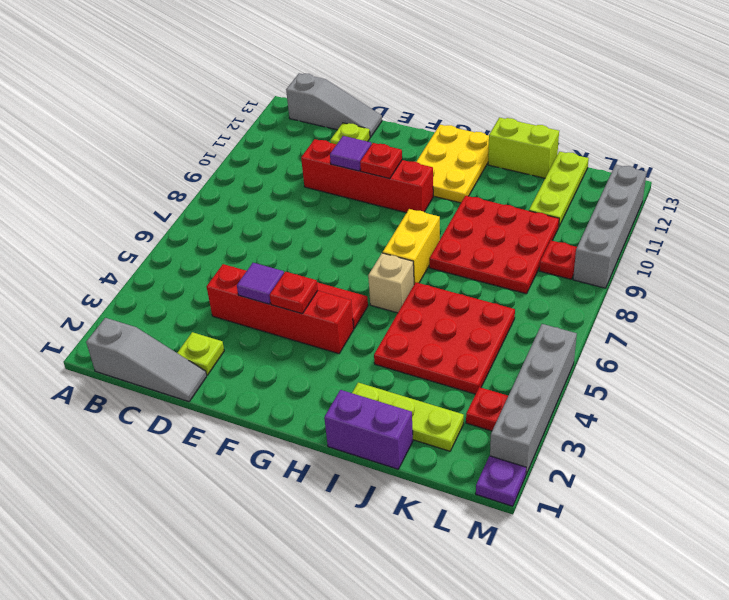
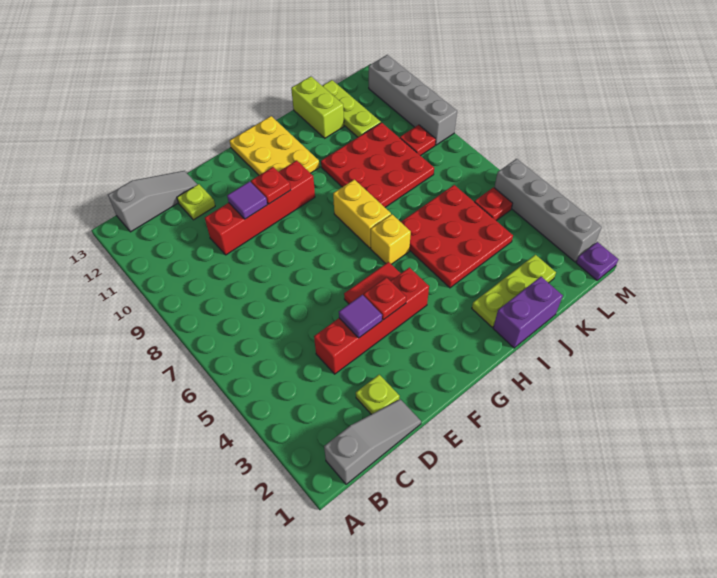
tan brick H6 level 1 -> yellow brick H6 level 1
lime brick I13:J13 level 1 -> lime brick J12:J13 level 1
red plate L3 level 1 -> red plate L5 level 1

